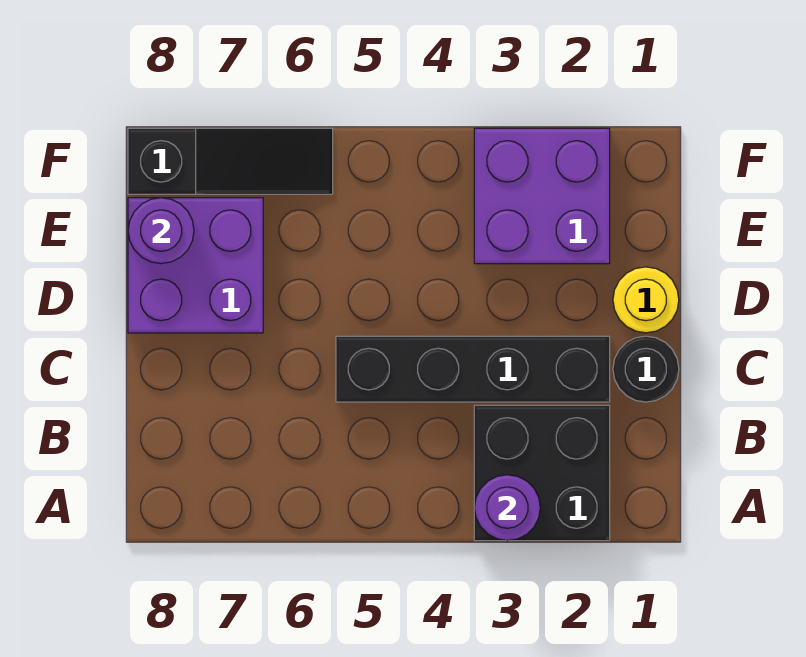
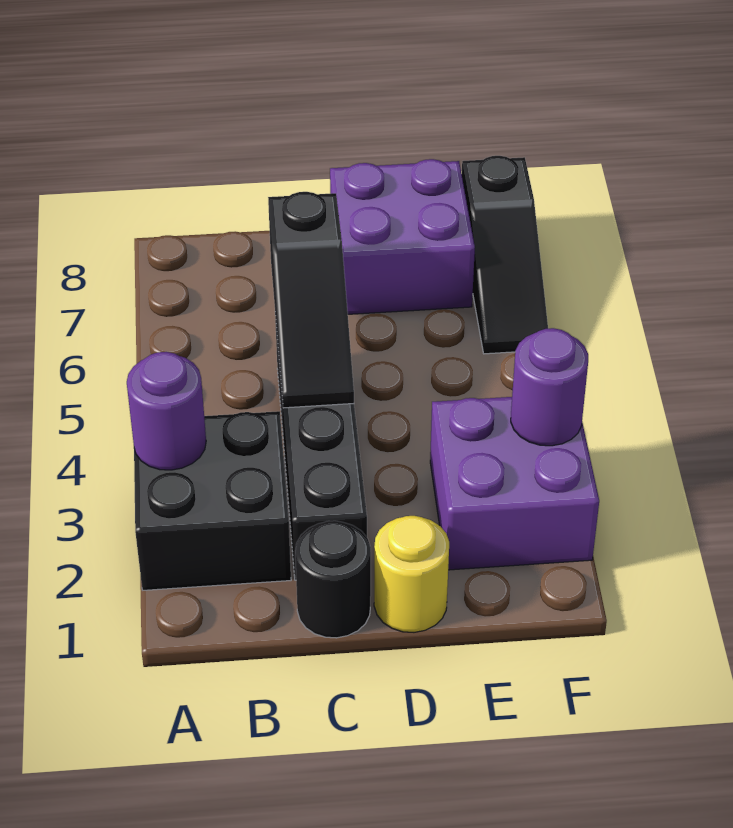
none -> black slope C4:C6 level 2 top 6
purple round brick E8 level 2 -> purple round brick F3 level 2

